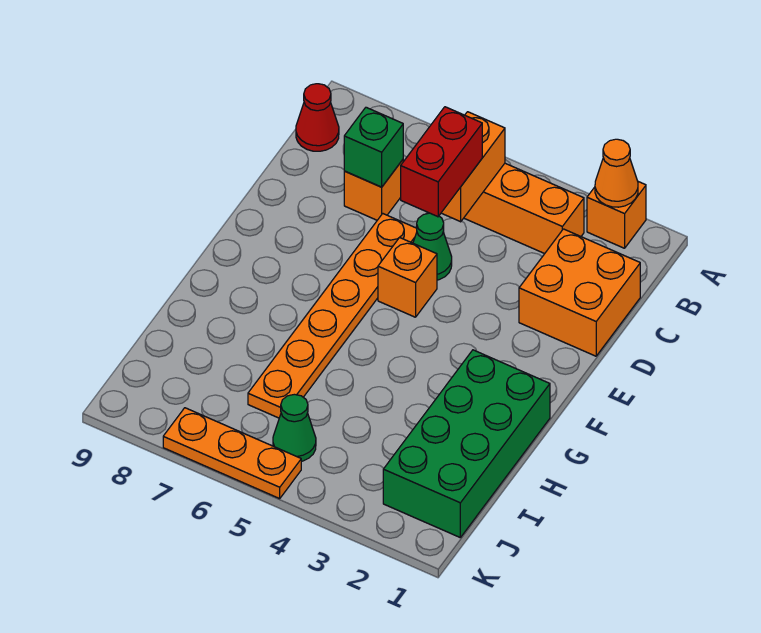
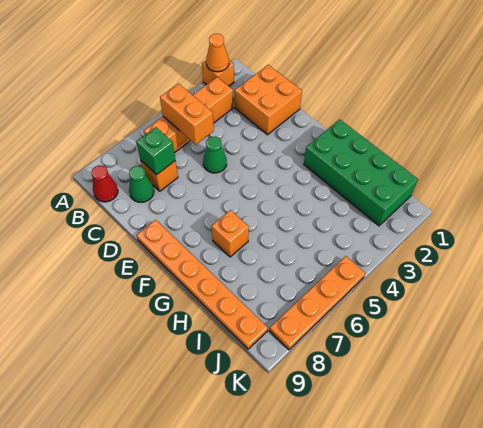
red brick C5:D5 level 3 -> none
orange plate D6:I6 level 1 -> orange plate E9:J9 level 1
orange brick E5 level 1 -> orange brick G7 level 1
green cone J5 level 1 -> green cone C8 level 1
orange plate K5:K7 level 1 -> orange plate K5:K8 level 1

